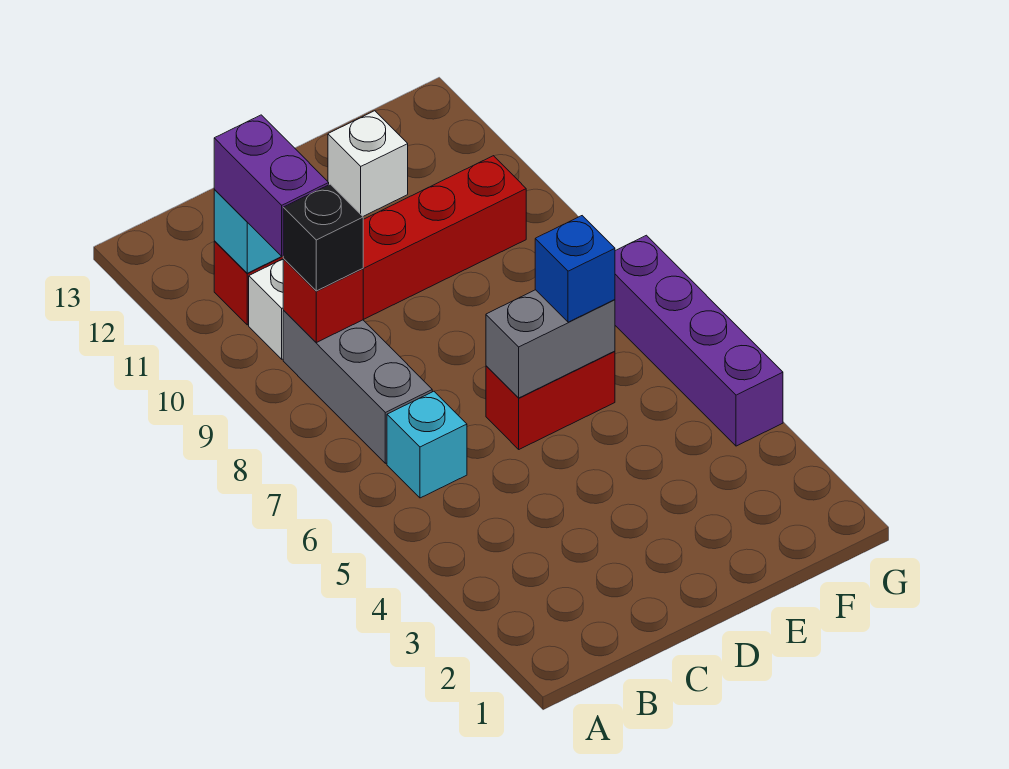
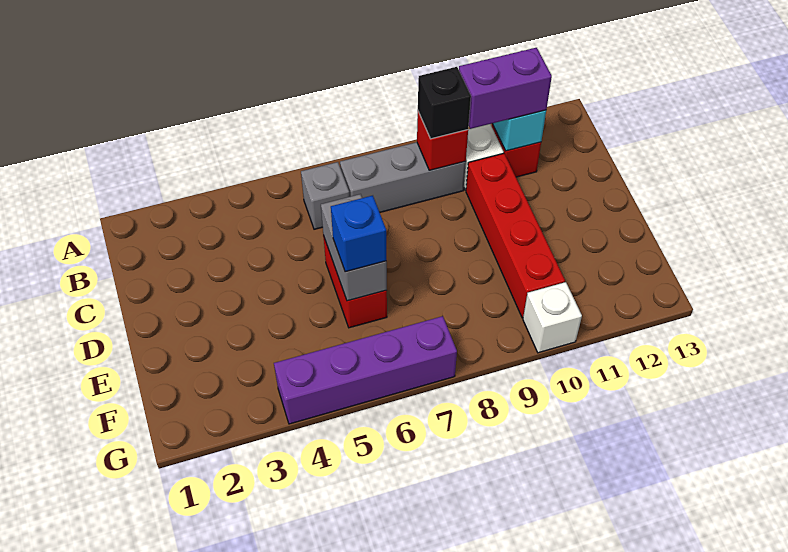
cyan brick B6 level 1 -> grey brick B6 level 1
white brick E12 level 1 -> white brick G10 level 1

